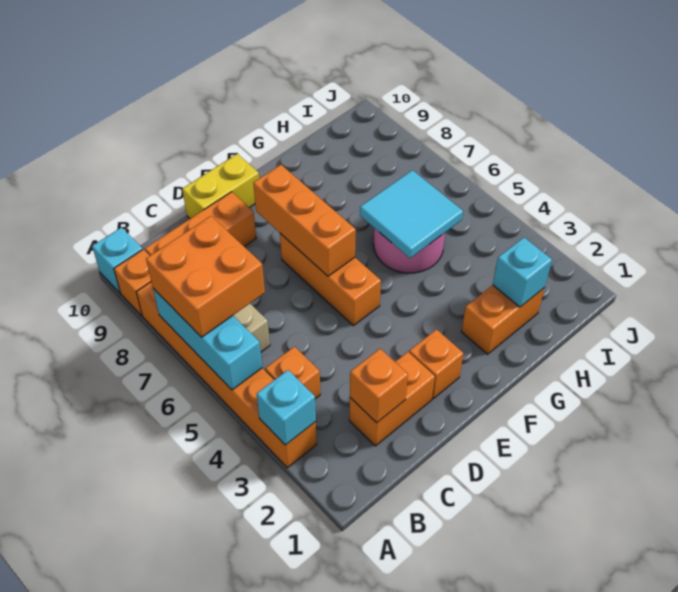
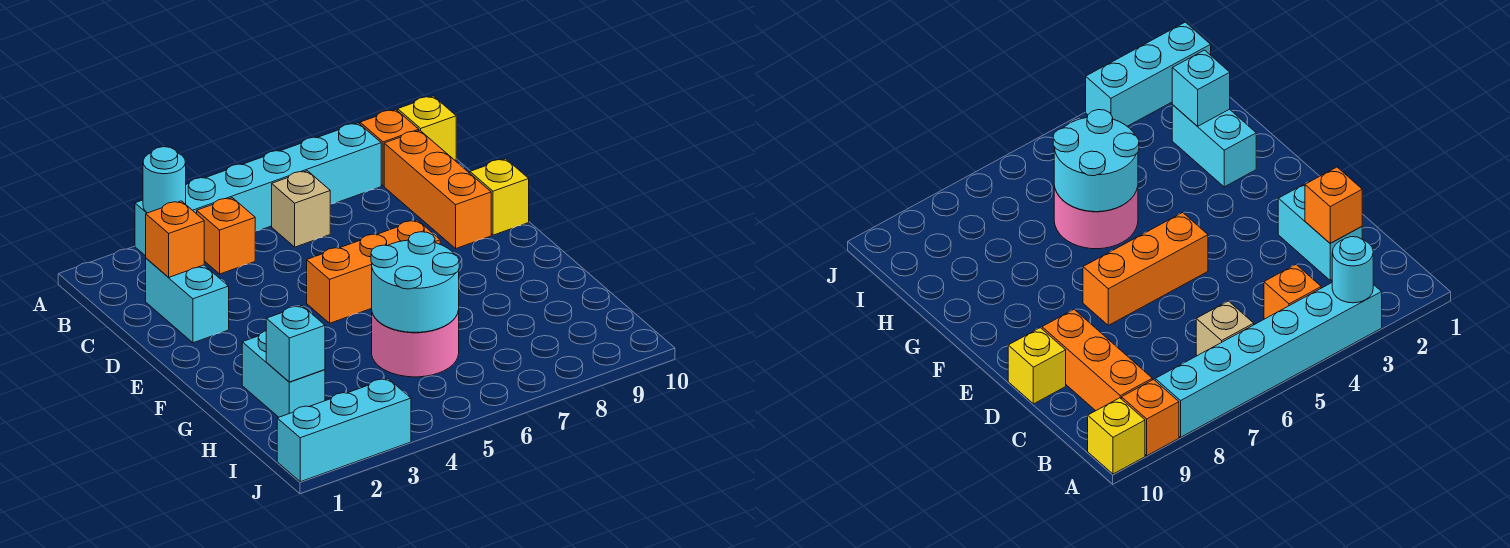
orange brick A3:A8 level 1 -> cyan brick A3:A8 level 1
cyan brick A3 level 2 -> cyan round brick A3 level 2
cyan brick A5:A7 level 2 -> cyan brick J1:J3 level 1
orange brick A6:B7 level 3 -> none
cyan brick A10 level 1 -> yellow brick A10 level 1
orange brick C2:D2 level 1 -> cyan brick C2:D2 level 1
yellow brick D10:E10 level 1 -> yellow brick D10 level 1
orange brick E2 level 1 -> none
orange brick E6:E8 level 2 -> none
orange brick G2:H2 level 1 -> cyan brick G2:H2 level 1
cyan tile G5:H6 level 2 -> cyan round brick G5:H6 level 2

